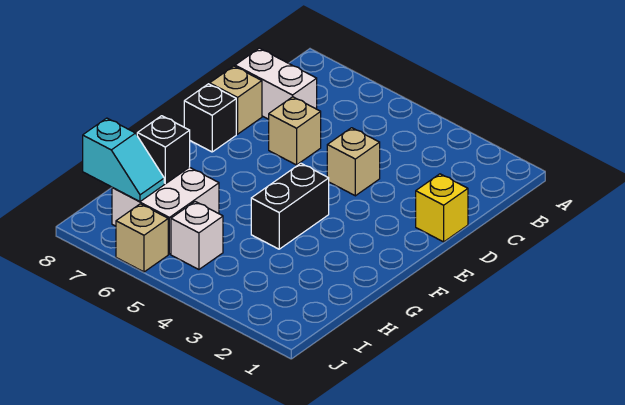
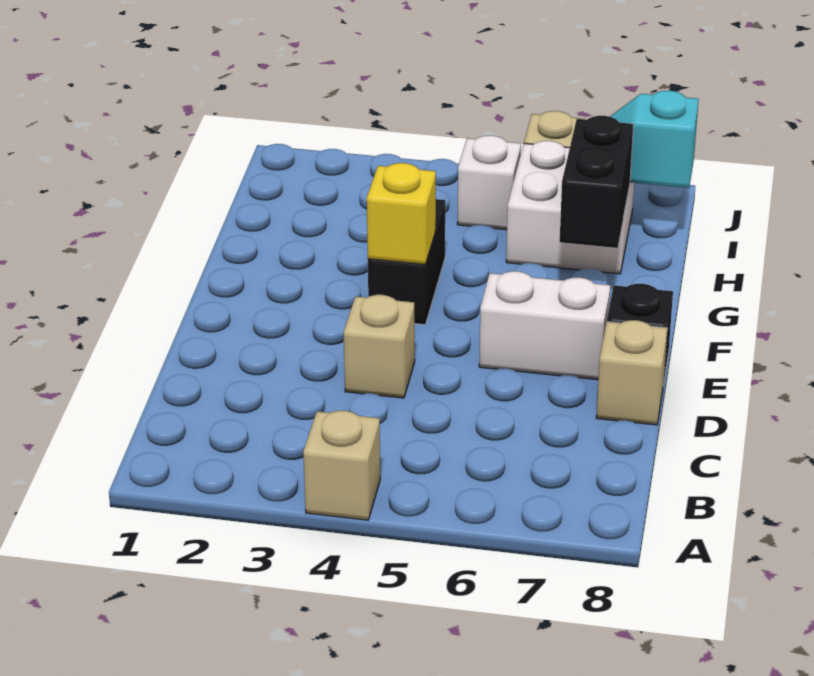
white brick C7:C8 level 1 -> white brick E6:E7 level 1
yellow brick D1 level 1 -> yellow brick F4 level 2
tan brick D6 level 1 -> tan brick A4 level 1
black brick H7 level 2 -> black brick G7:H7 level 2

